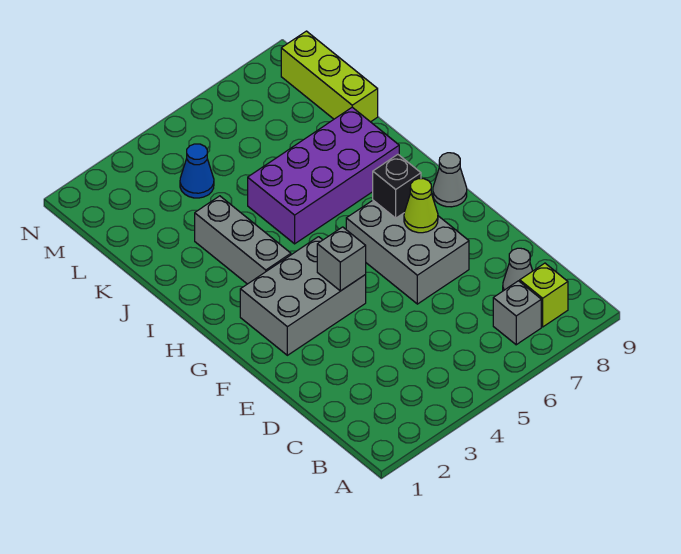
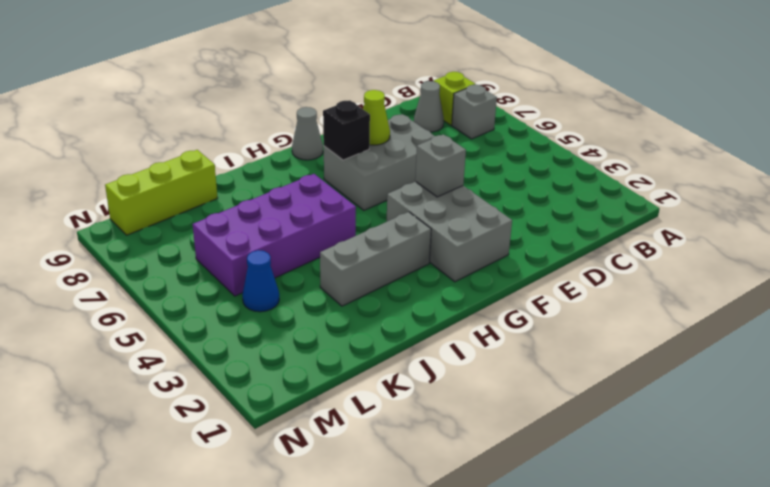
purple brick I5:J8 level 1 -> purple brick I5:L6 level 1

